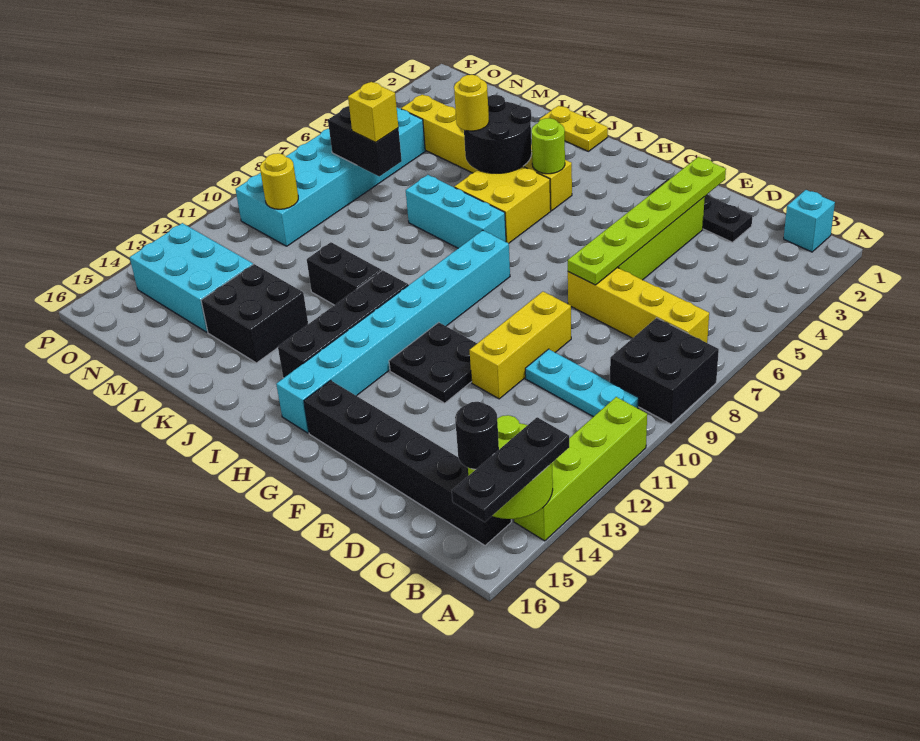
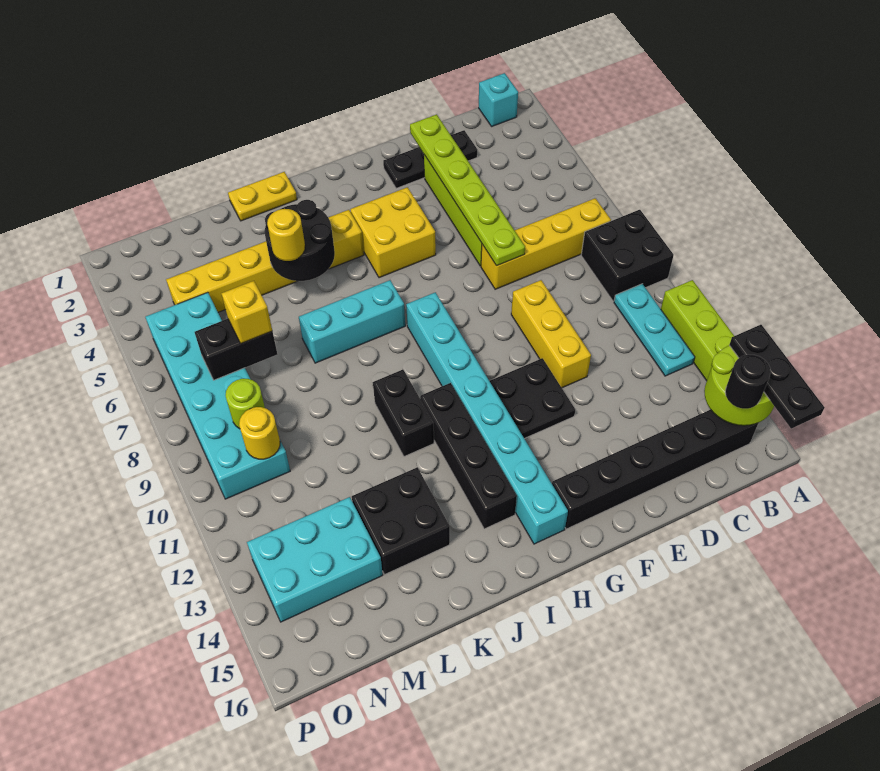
cyan plate B10:D10 level 1 -> cyan plate B10:B12 level 1
lime round brick I4 level 2 -> lime round brick N9 level 2
yellow brick I5:J6 level 1 -> yellow brick G4:H5 level 1
black brick J11:K11 level 1 -> black brick J10:J11 level 1

